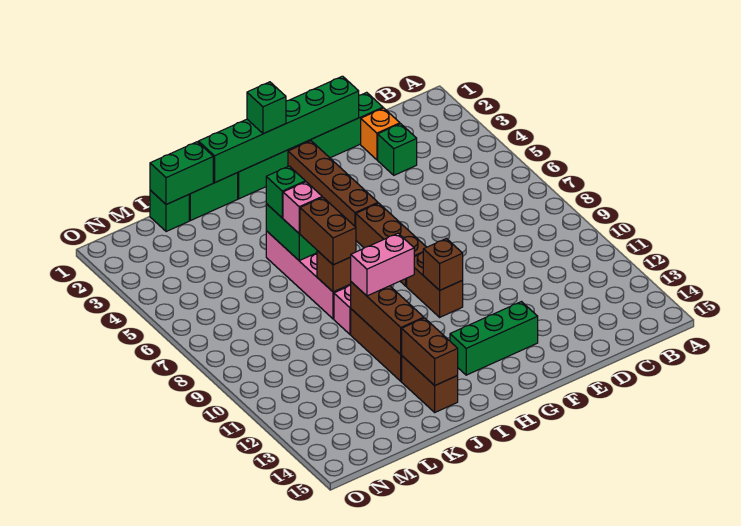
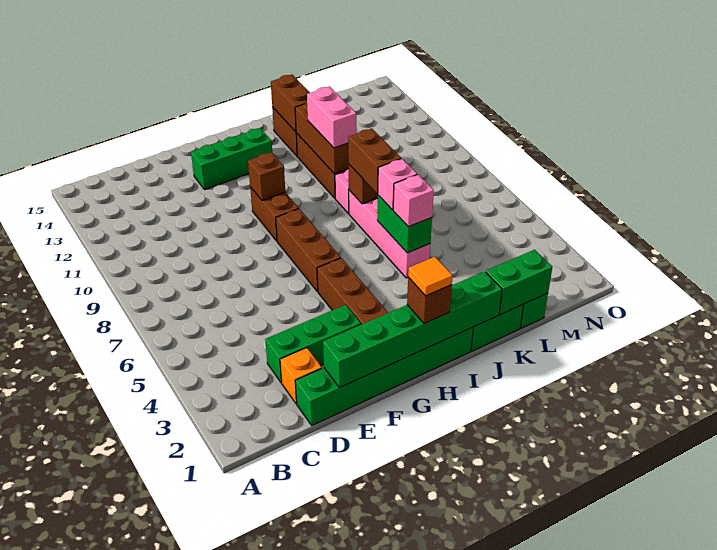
green brick D3 level 1 -> green brick D3:F3 level 1
green brick H1 level 3 -> brown brick H1 level 3
none -> orange tile H1 level 4
pink brick I10:J10 level 3 -> pink brick J10:J11 level 3
green brick J5 level 3 -> pink brick J5 level 3

